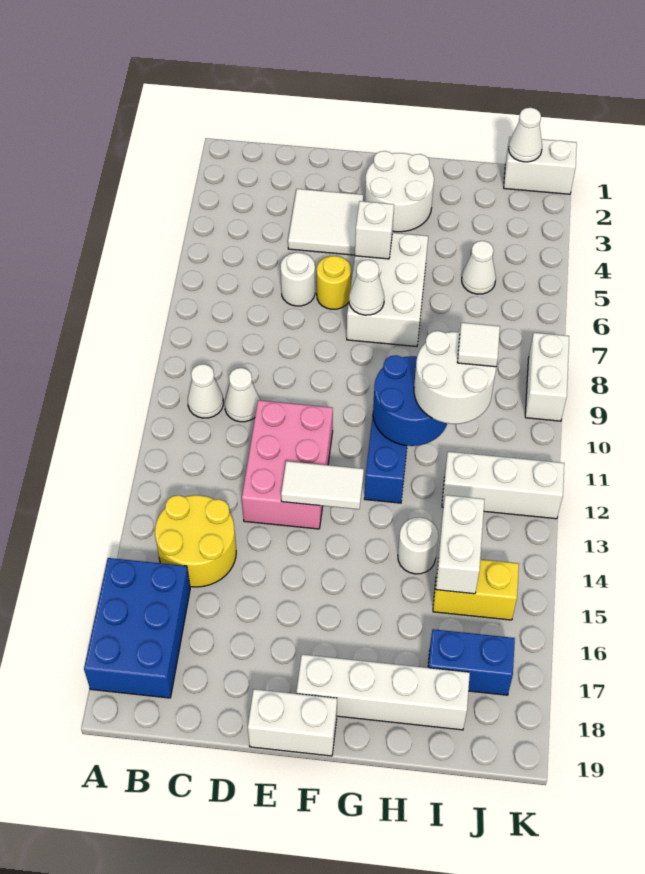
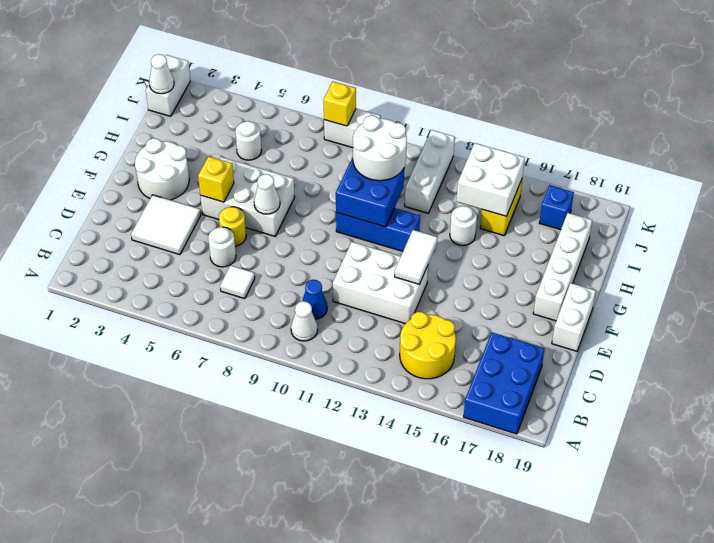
blue brick A16:B18 level 1 -> blue brick A17:C18 level 1
white cone C10 level 1 -> blue cone C10 level 1
pink brick D11:E13 level 1 -> white brick D11:E13 level 1
white brick F5 level 2 -> yellow brick F5 level 2
blue round brick G10:H11 level 2 -> blue brick G10:H11 level 2
white cone I5 level 1 -> white round brick I5 level 1
white tile I10 level 4 -> white tile C7 level 1
white brick I14:I15 level 2 -> white brick I14:J15 level 2
blue brick I17:J17 level 1 -> blue brick J17 level 1
none -> yellow brick K8 level 2

